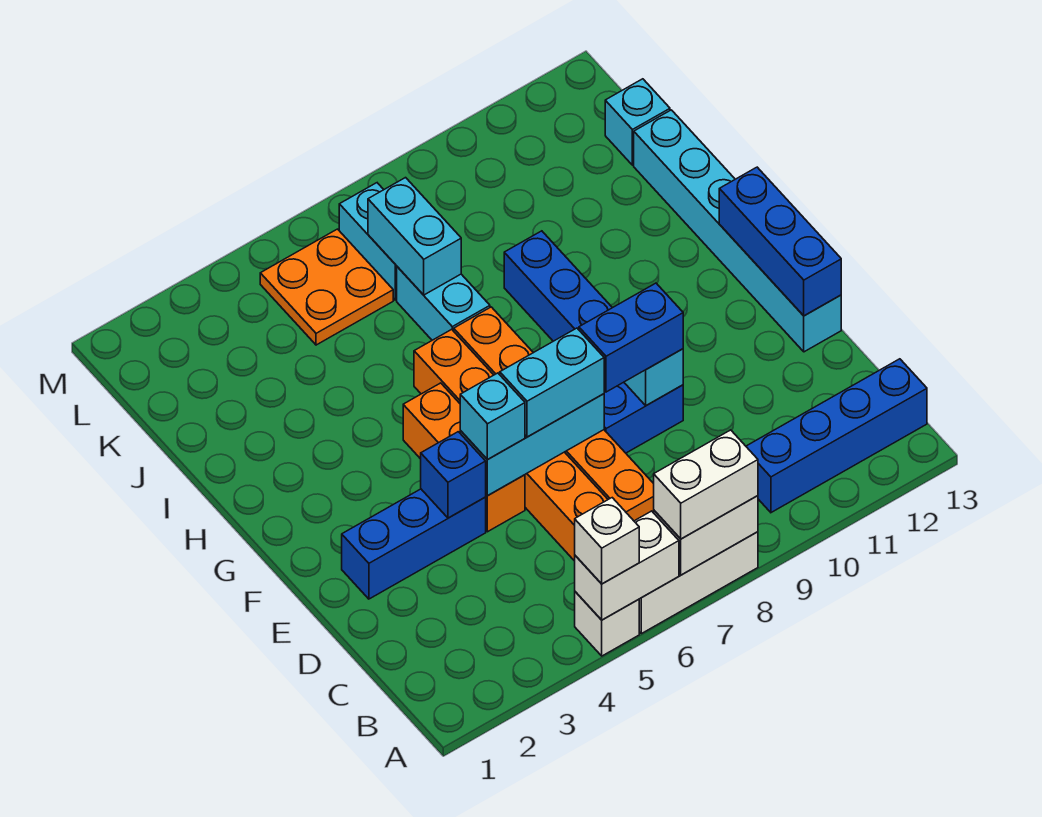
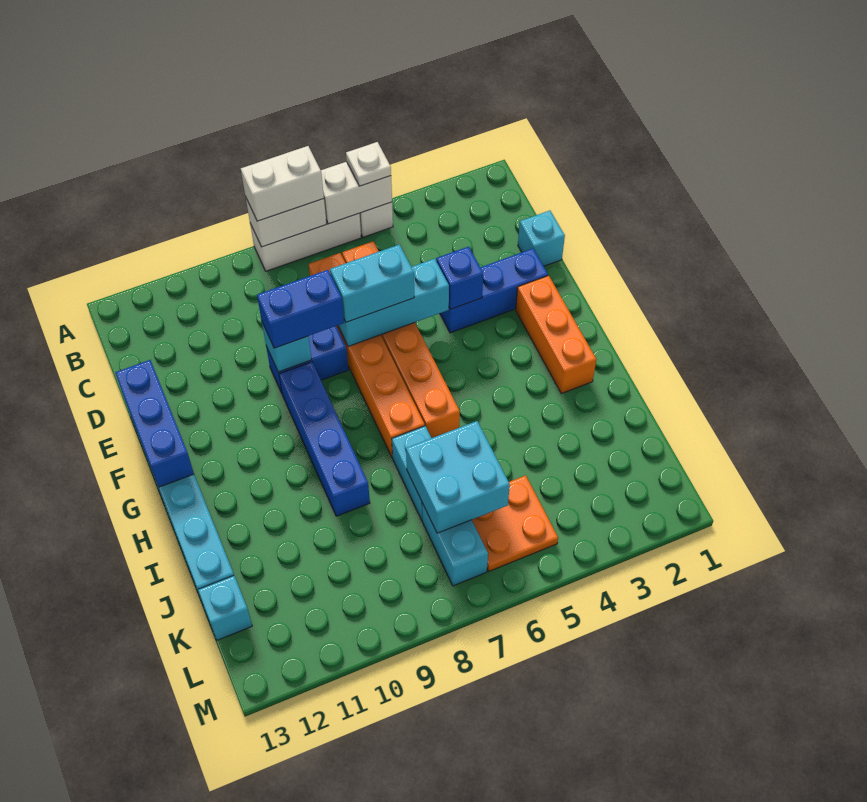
white brick A5 level 3 -> white plate A5 level 3
blue brick B10:B13 level 1 -> none
orange brick E5:G5 level 1 -> orange brick F2:H2 level 1
cyan brick E5 level 3 -> cyan brick D1 level 1
cyan brick J7:K7 level 2 -> cyan brick J6:K7 level 2

